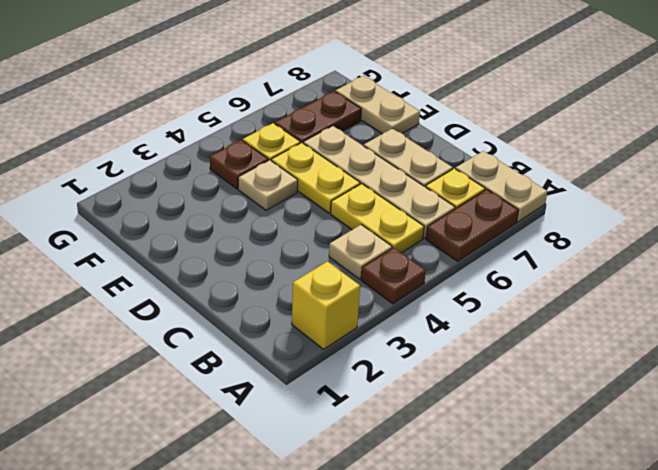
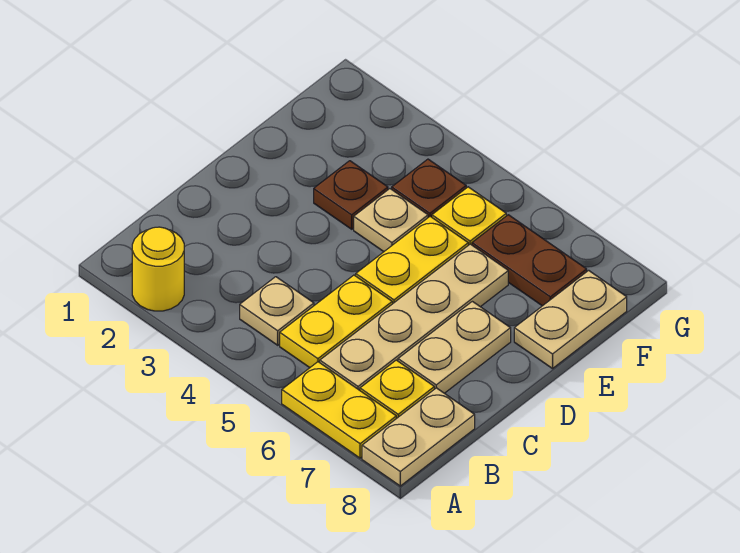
yellow brick A2 level 1 -> yellow round brick A2 level 1
brown plate A4 level 1 -> brown plate E3 level 1
brown plate A6:A7 level 1 -> yellow plate A6:A7 level 1

